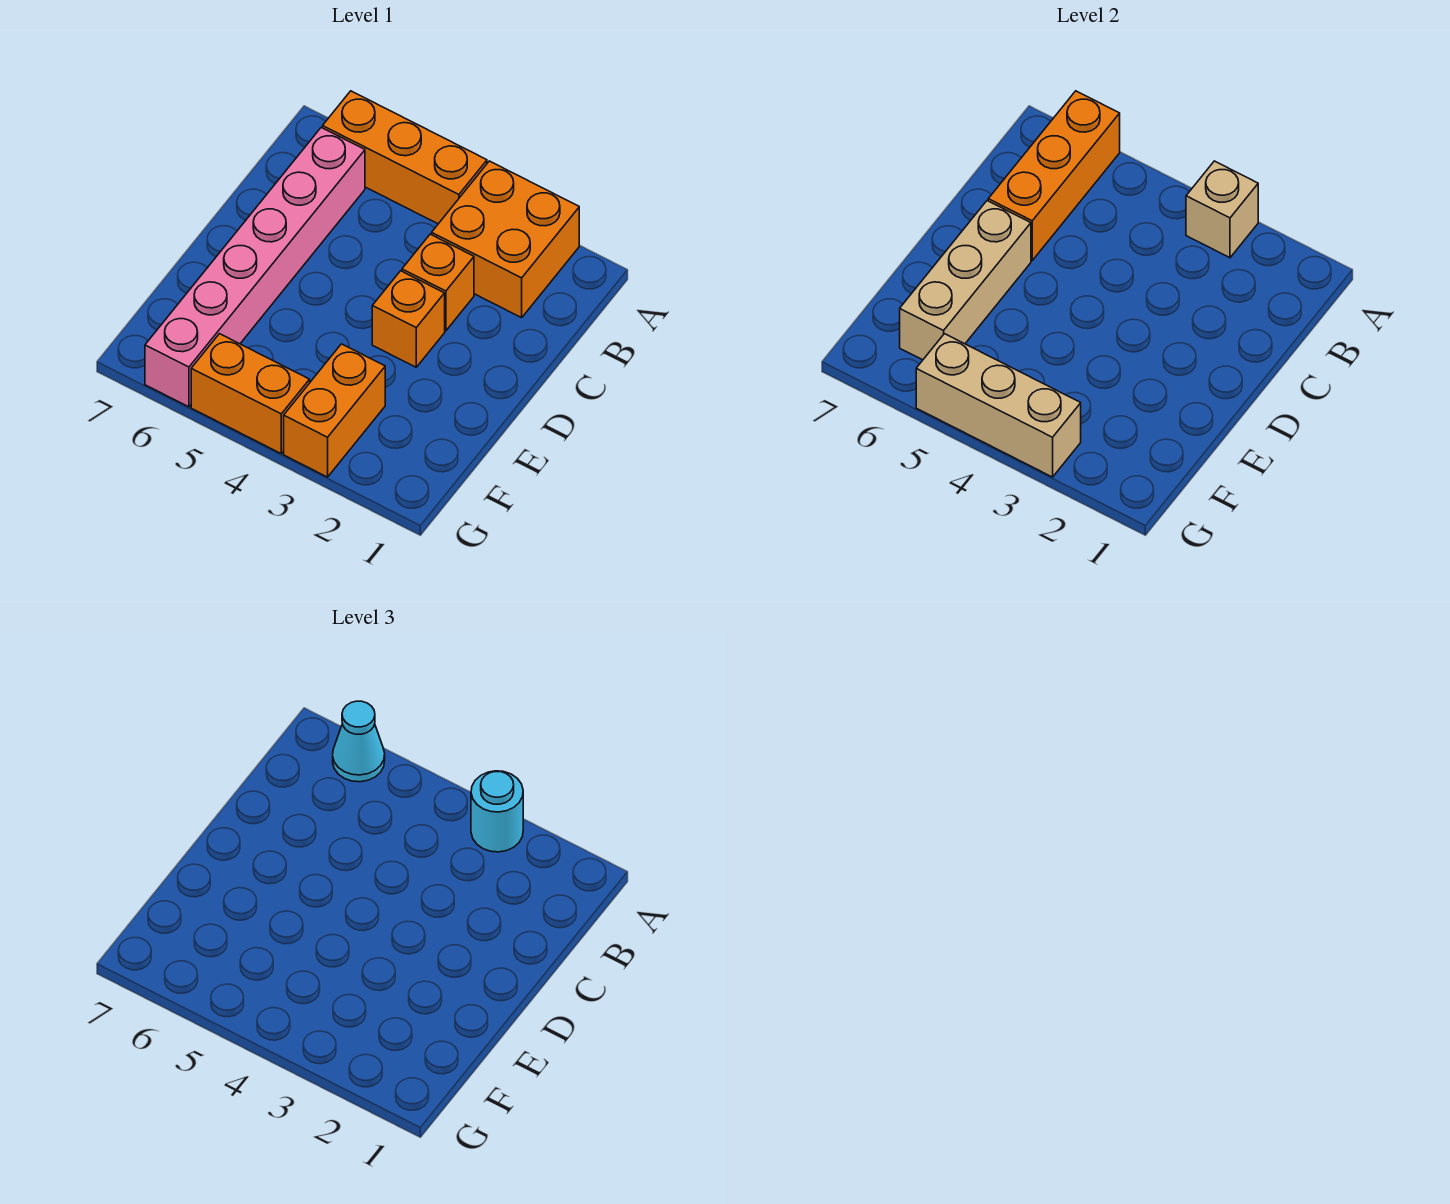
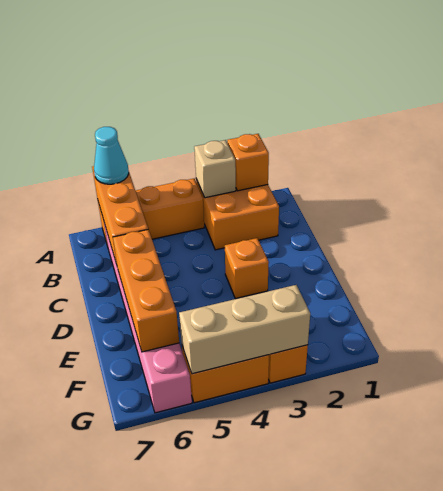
cyan round brick A3 level 3 -> none
orange brick C3 level 1 -> orange brick A2 level 2
tan brick D6:F6 level 2 -> orange brick D6:F6 level 2

